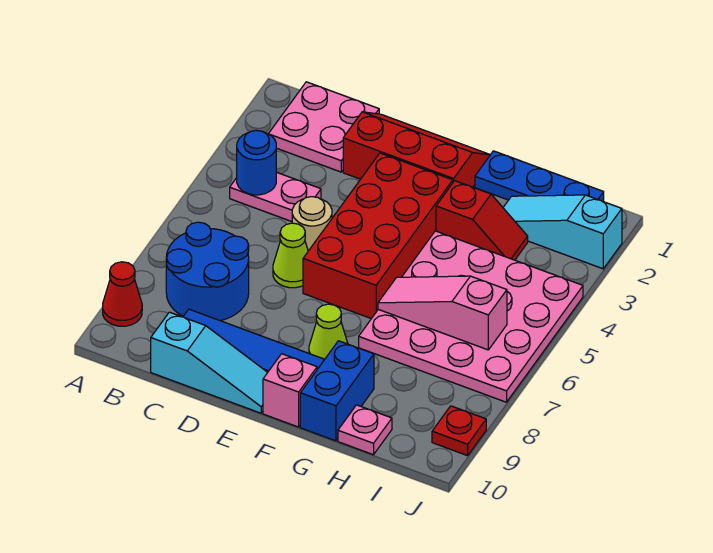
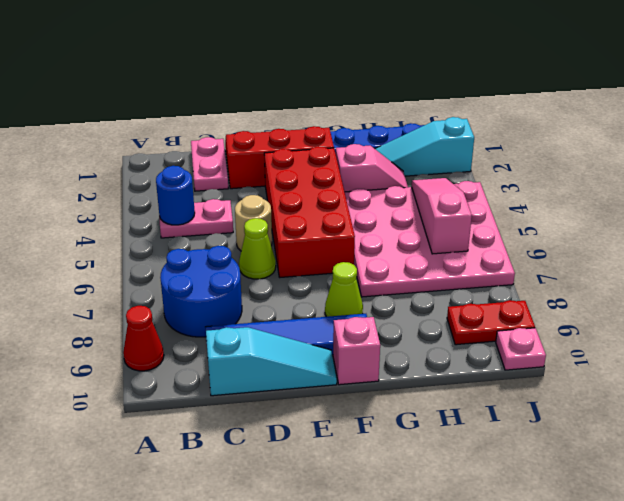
pink plate B1:C2 level 1 -> pink plate C1:C2 level 1
red slope G3:H3 level 1 top G -> pink slope G3:H3 level 1 top G
pink slope G6:I6 level 2 top I -> pink slope I4:I6 level 2 top 6
blue brick G9:G10 level 1 -> none
pink plate H10 level 1 -> pink plate J10 level 1
red plate J9 level 1 -> red plate I9:J9 level 1

